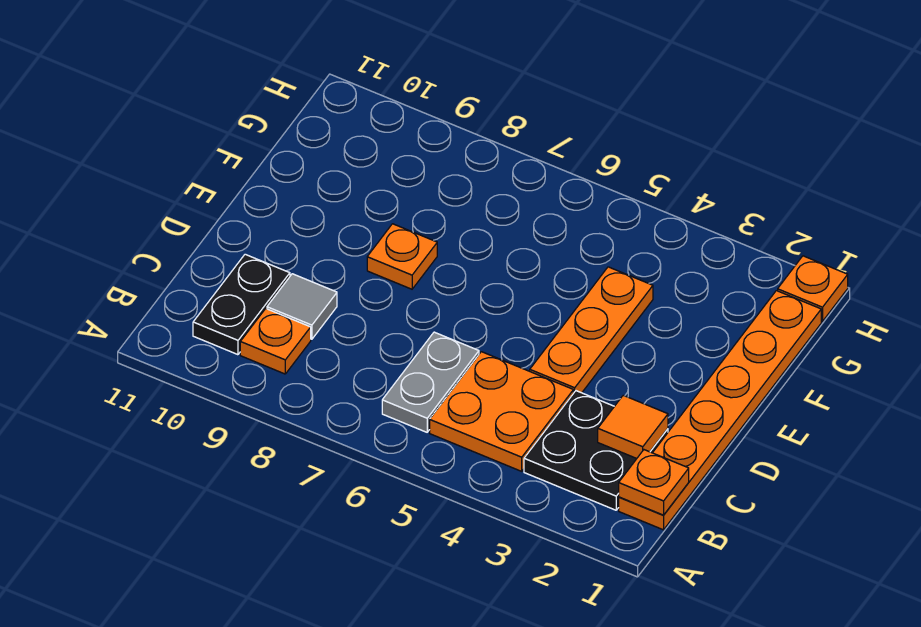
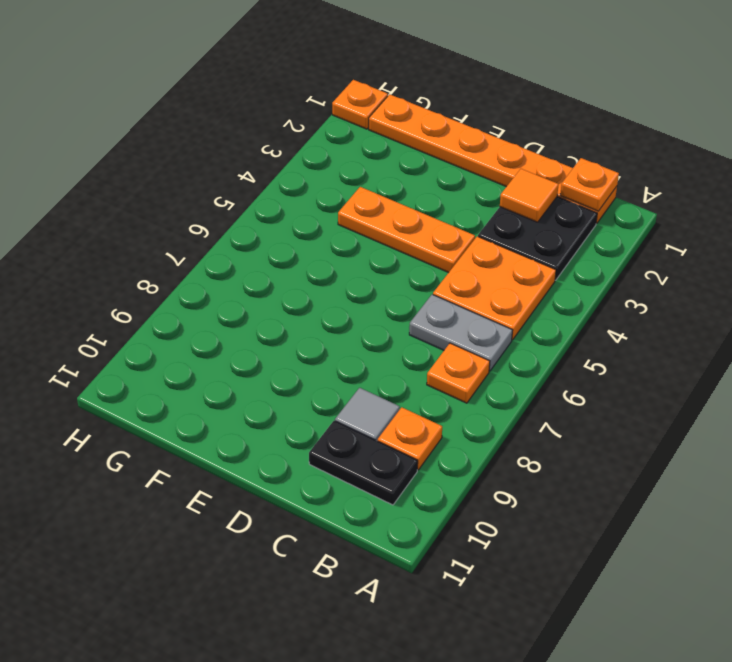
orange plate E8 level 1 -> orange plate B7 level 1

